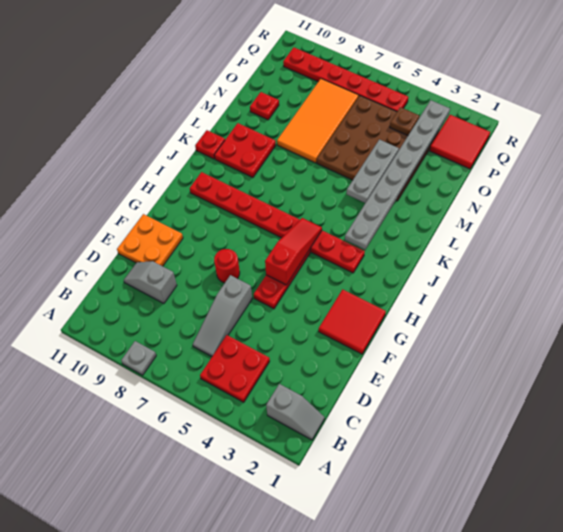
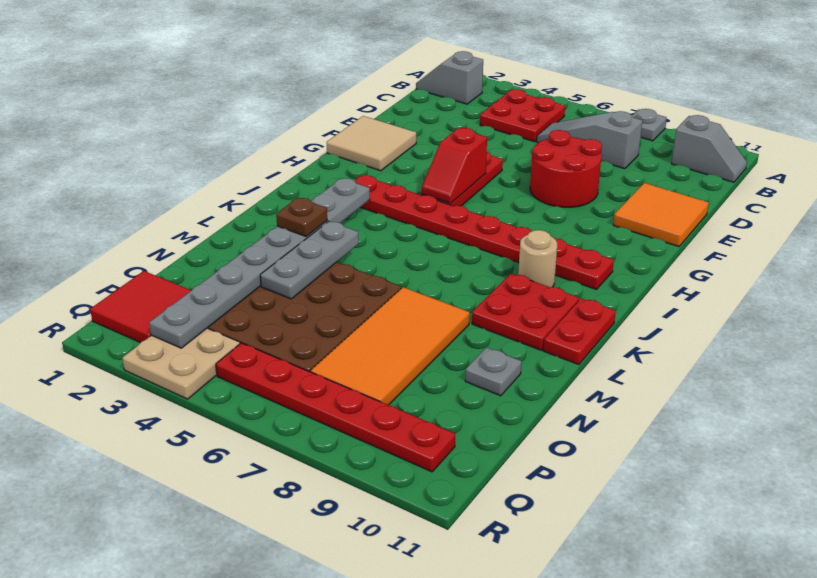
grey slope C6:E6 level 1 top E -> grey slope C6:C8 level 1 top 8
grey slope D9:D10 level 1 top 9 -> grey slope B10:B11 level 1 top 10
orange plate E10:F11 level 1 -> orange tile E10:F11 level 1
red tile F1:G2 level 1 -> tan tile F1:G2 level 1
red round brick F7 level 1 -> red round brick E7:F8 level 1
red slope G5:I5 level 2 top G -> red slope G5:H5 level 2 top G
none -> tan round brick J9 level 1
red plate K11 level 1 -> red plate K11:L11 level 1
red plate N10 level 1 -> grey plate N10 level 1
brown plate P4 level 2 -> brown plate L3 level 3
none -> tan plate Q3:R4 level 1

